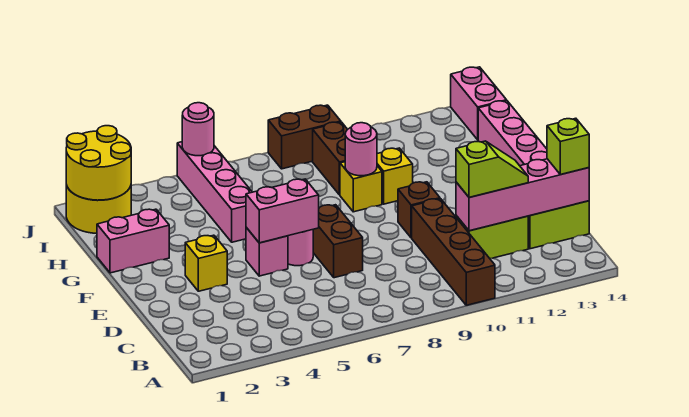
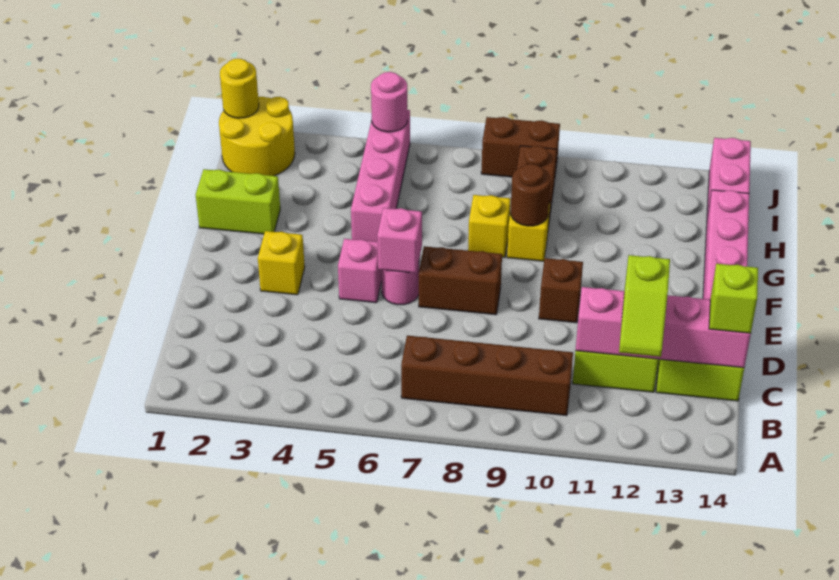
brown brick A10:D10 level 1 -> brown brick B7:B10 level 1
lime slope C11:C12 level 3 top 11 -> lime slope B12:C12 level 3 top C
brown brick D7:E7 level 1 -> brown brick E7:E8 level 1
pink brick E5:E6 level 2 -> pink brick E6 level 2
pink brick G1:G2 level 1 -> lime brick G1:G2 level 1
pink round brick G9 level 2 -> brown round brick G9 level 2
yellow brick G10 level 1 -> yellow brick G8 level 1
yellow round brick I1:J2 level 2 -> yellow round brick J1 level 2

